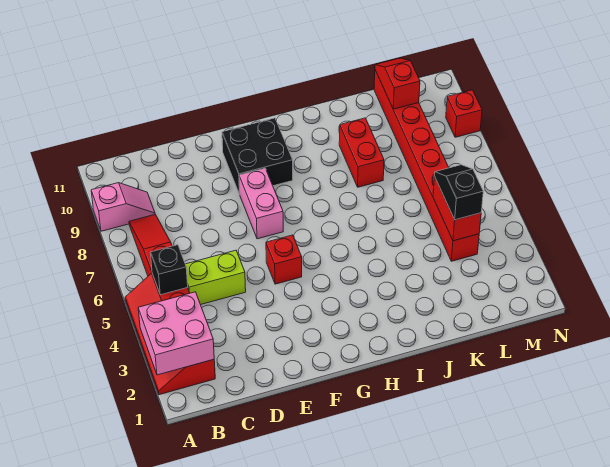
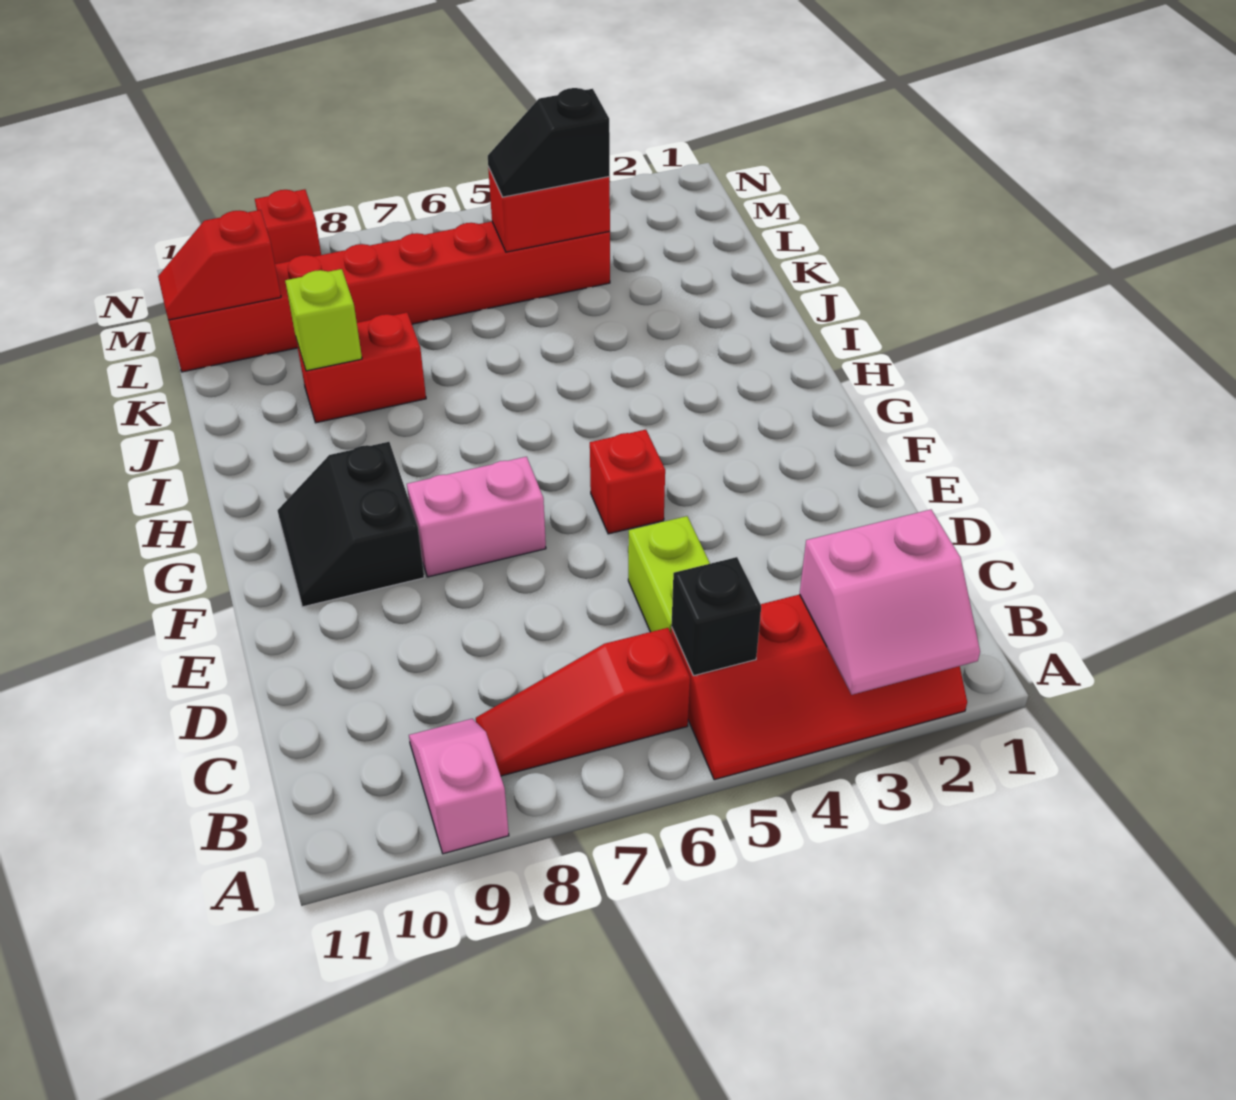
pink brick A2:B3 level 2 -> pink slope A2:B3 level 2 top B
black brick F9:G10 level 1 -> black slope F9:G10 level 1 top 9
none -> lime brick J9 level 2

